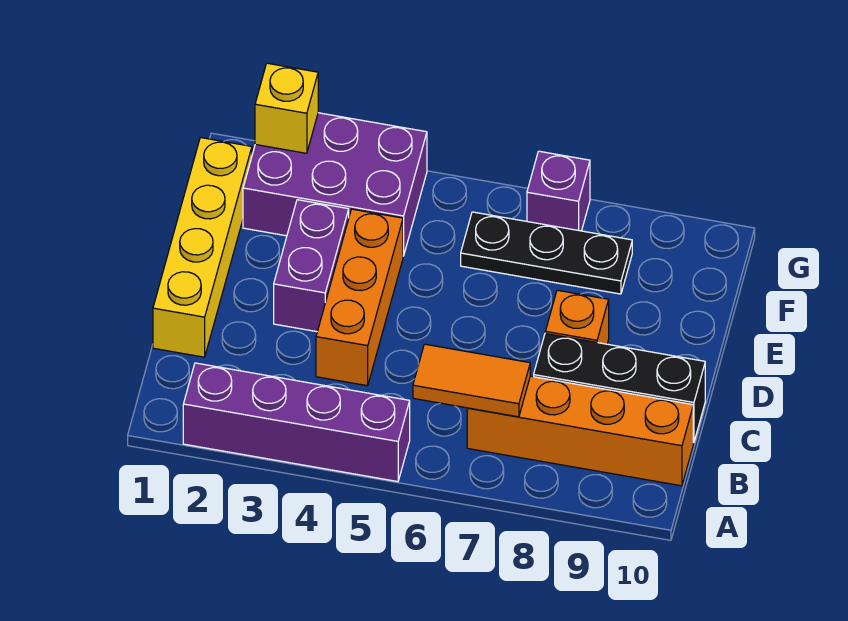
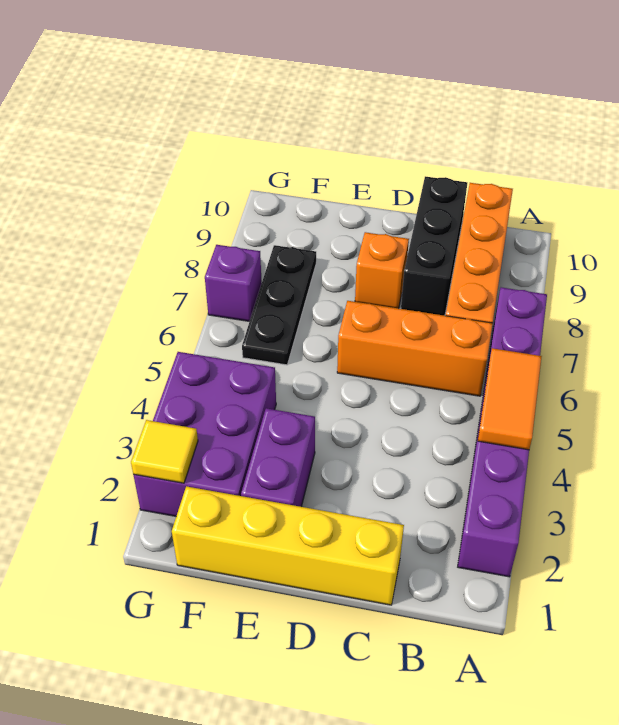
purple brick A2:A5 level 1 -> purple brick A2:A7 level 1
orange tile B6:B7 level 2 -> orange tile A4:A5 level 2
orange brick C4:E4 level 1 -> orange brick B6:D6 level 1
purple brick D3:E3 level 1 -> purple brick E2:E3 level 1
yellow brick G2 level 2 -> yellow tile G2 level 2

